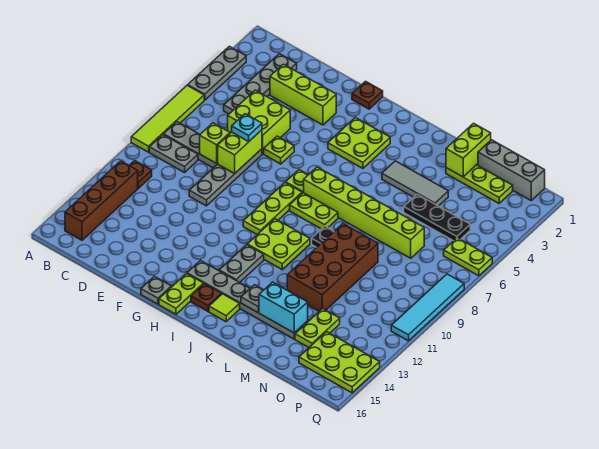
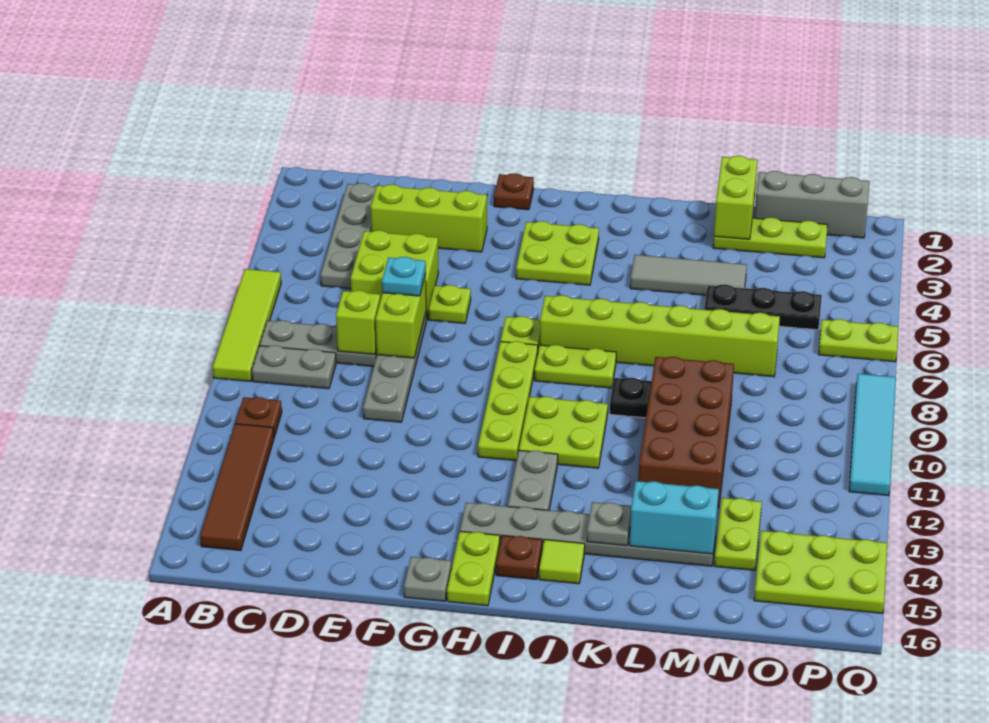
grey plate A3:A5 level 1 -> none
brown brick B12:B15 level 1 -> brown tile B12:B15 level 1
lime plate H8:H10 level 1 -> lime plate H8:H11 level 1

